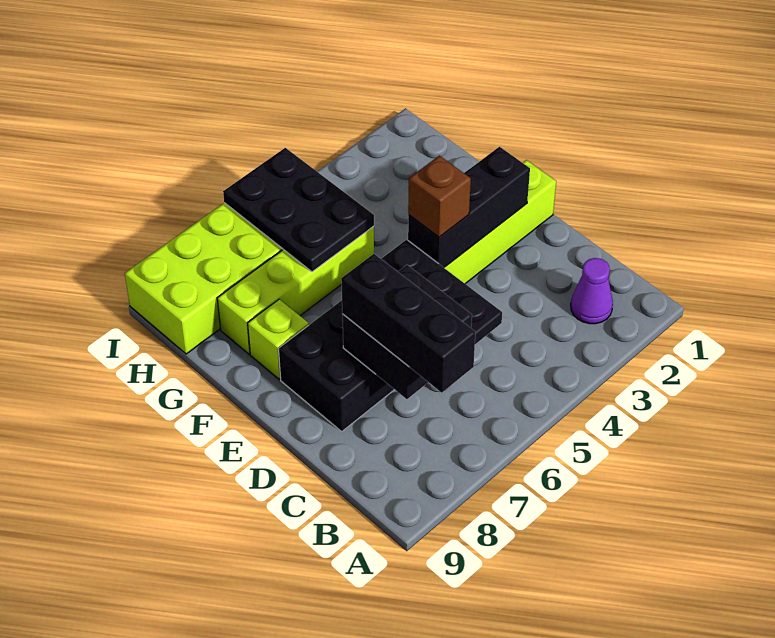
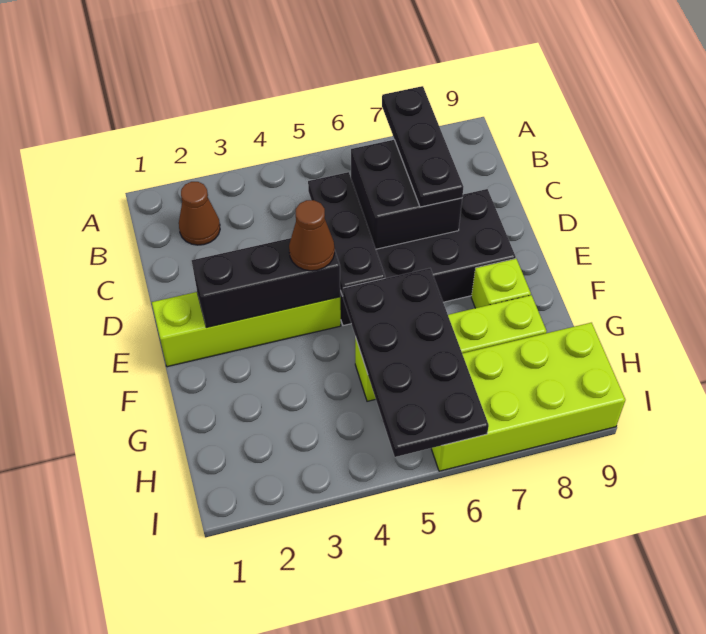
purple cone B2 level 1 -> brown cone B2 level 1
black brick B7:D7 level 3 -> black plate B7:D7 level 3
brown brick E4 level 3 -> brown cone E4 level 3
black plate G5:I6 level 2 -> black plate F5:I6 level 2

